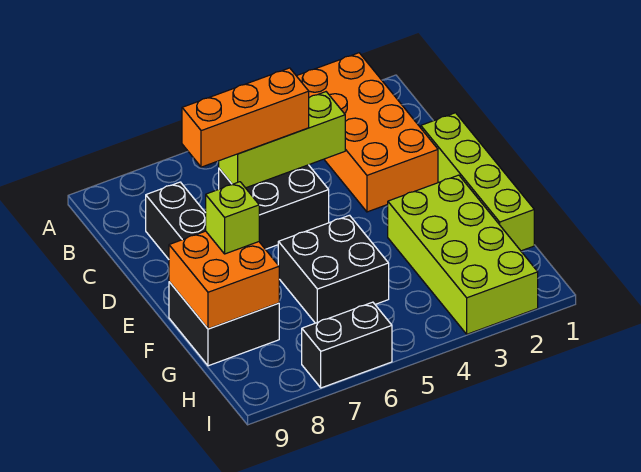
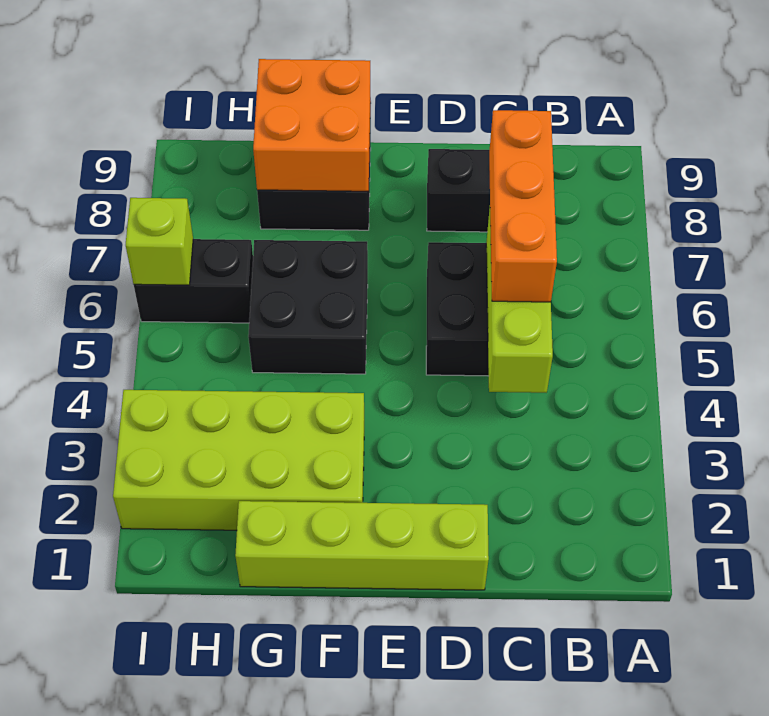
orange brick A2:D3 level 1 -> none
lime brick F8 level 3 -> lime brick I6 level 2
black brick I6:I7 level 1 -> black brick H6:I6 level 1

